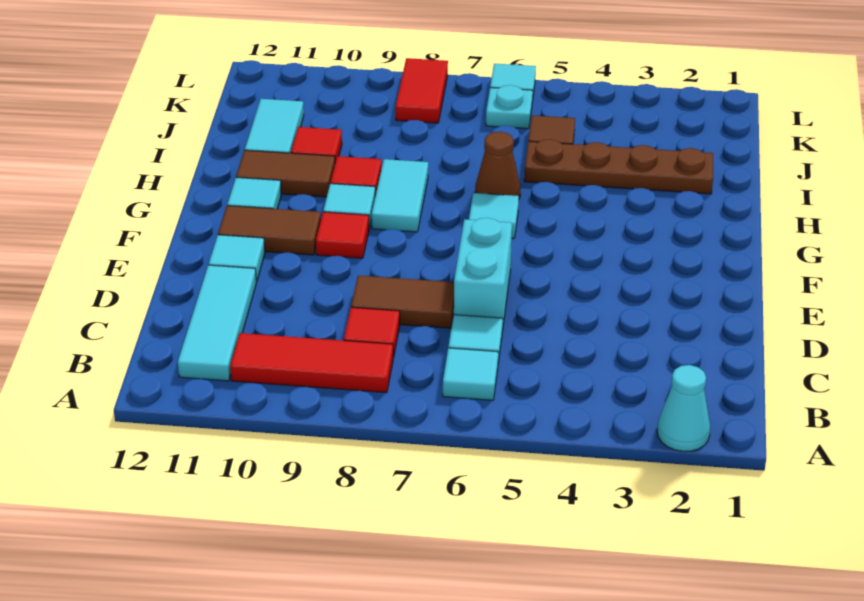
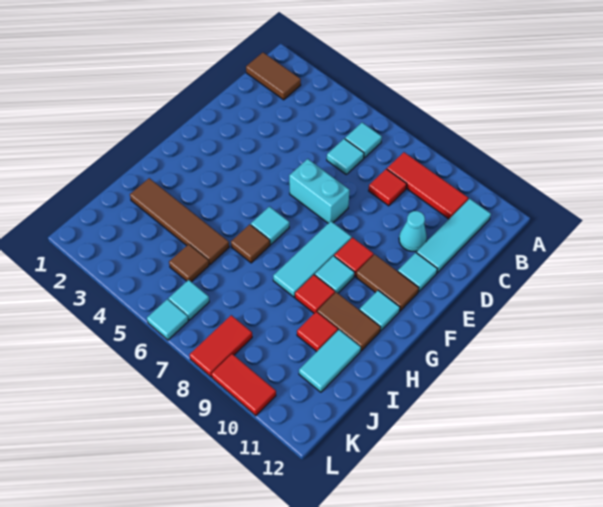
cyan cone A2 level 1 -> cyan cone D10 level 1
cyan brick D6:E6 level 1 -> cyan brick E6:E7 level 1
brown tile D7:D8 level 1 -> brown tile B1:B2 level 1
cyan tile G8:H8 level 1 -> cyan tile F8:H8 level 1
brown cone H6 level 1 -> brown tile H6 level 1
brown plate I2:I5 level 1 -> brown tile I2:I5 level 1
cyan plate K6 level 1 -> cyan tile K6 level 1
none -> red tile L9:L10 level 1

